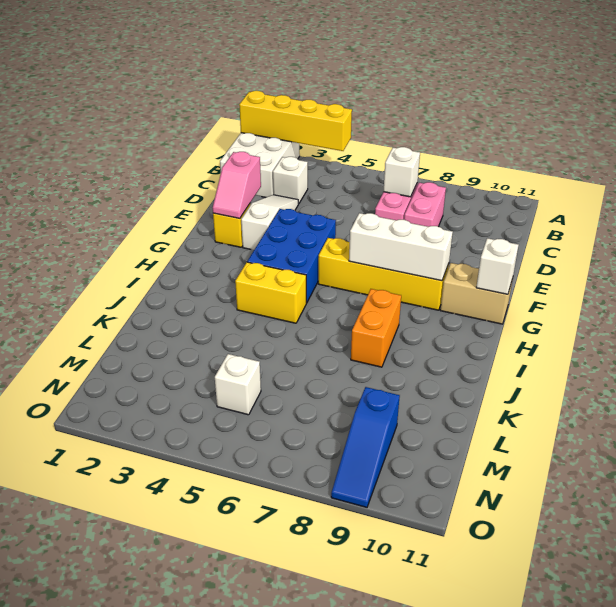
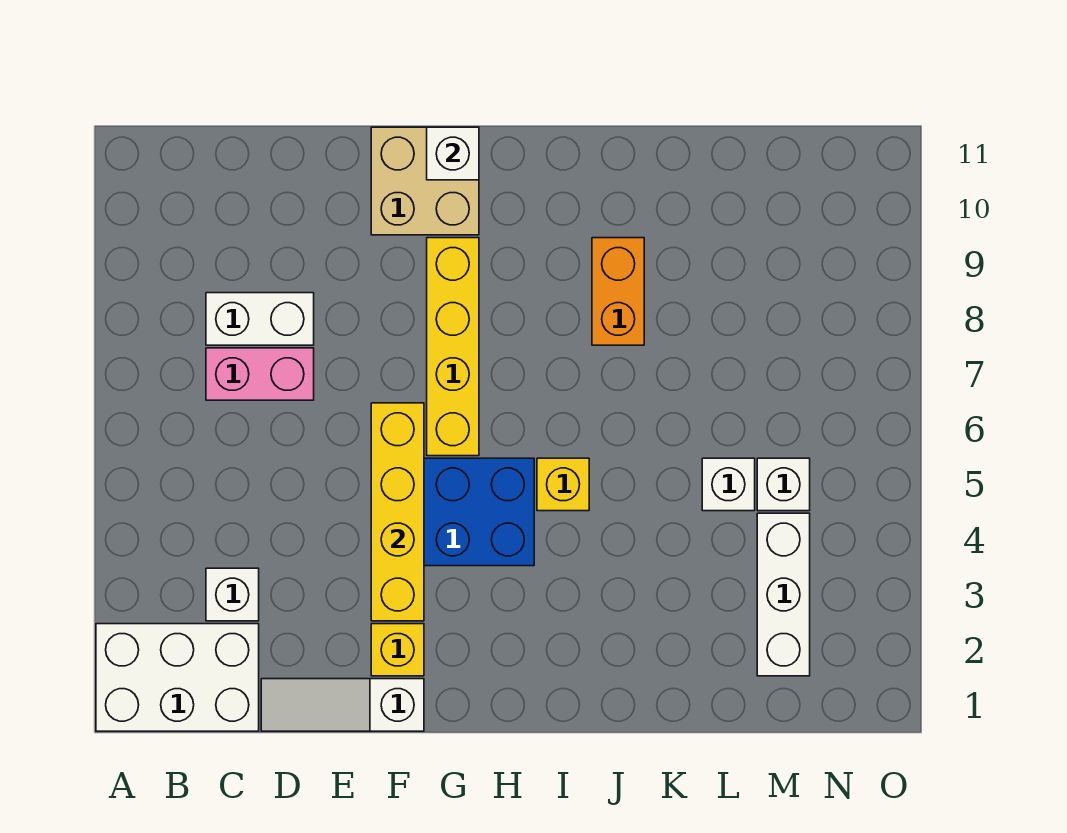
yellow brick A1:A4 level 2 -> yellow brick F3:F6 level 2
white brick C7 level 2 -> white brick L5 level 1
pink brick C8:D8 level 1 -> white brick C8:D8 level 1
white slope D3:F3 level 1 top F -> white slope D1:F1 level 1 top F
pink slope E2:F2 level 2 top E -> none
white brick G7:G9 level 2 -> white brick M2:M4 level 1
tan brick G10:G11 level 1 -> tan brick F10:G11 level 1
yellow brick I4:I5 level 1 -> yellow brick I5 level 1
orange brick I8:J8 level 1 -> orange brick J8:J9 level 1
blue slope M9:O9 level 1 top M -> none

